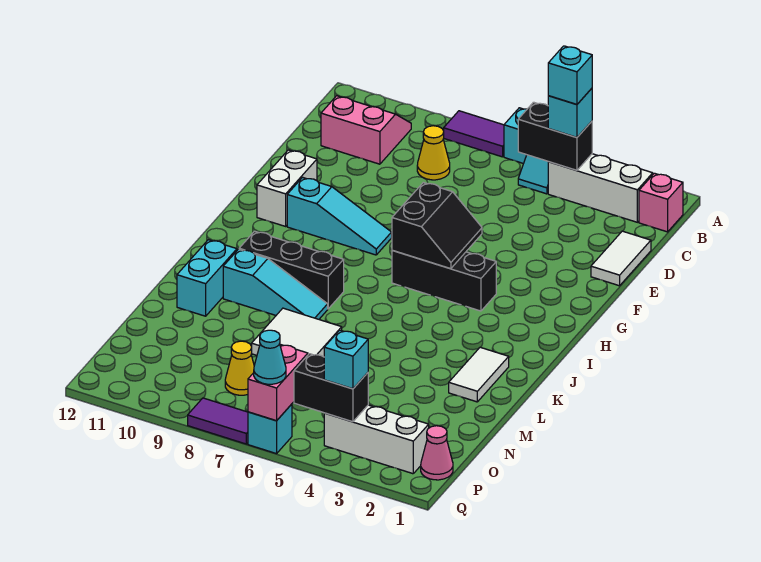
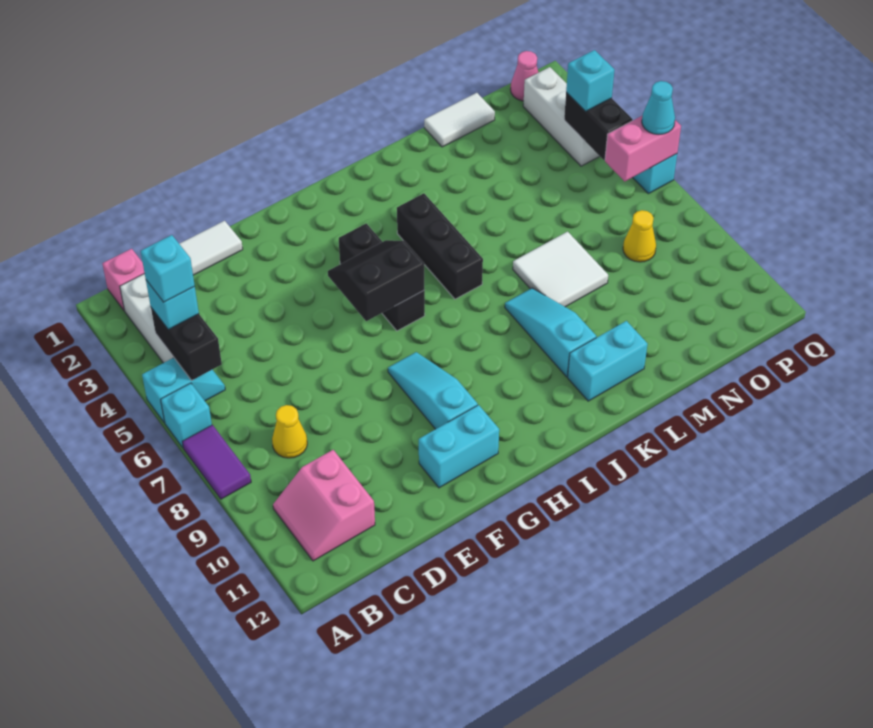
white brick F11:G11 level 1 -> cyan brick F11:G11 level 1
black brick J8:J10 level 1 -> black brick J4:J6 level 1
white tile K2:L2 level 1 -> white tile M1:N1 level 1
purple tile Q7:Q8 level 1 -> none

